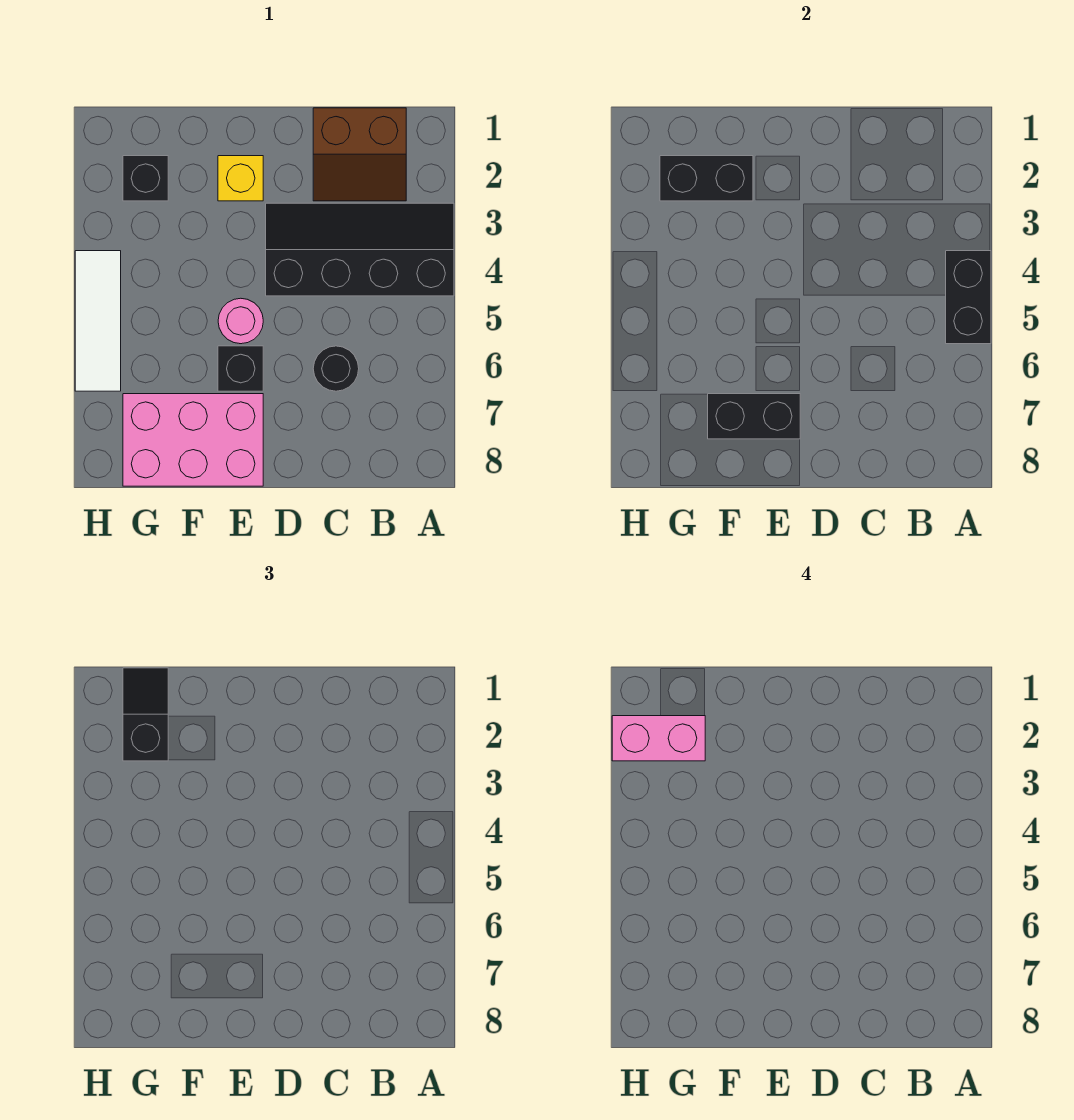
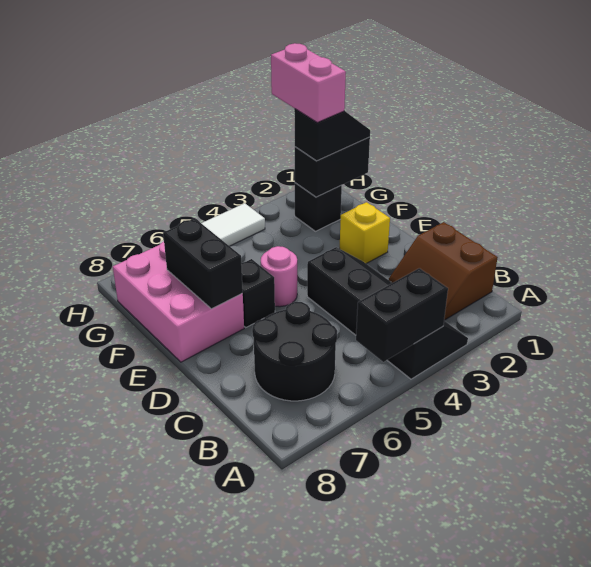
black round brick C6 level 1 -> black round brick B6:C7 level 1
black brick F2:G2 level 2 -> black brick G1:G2 level 2

